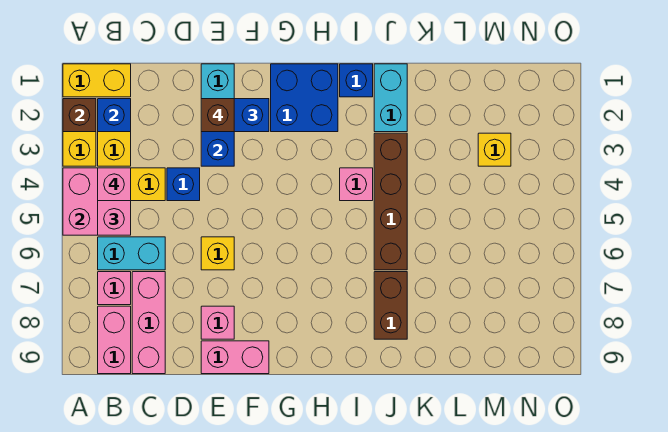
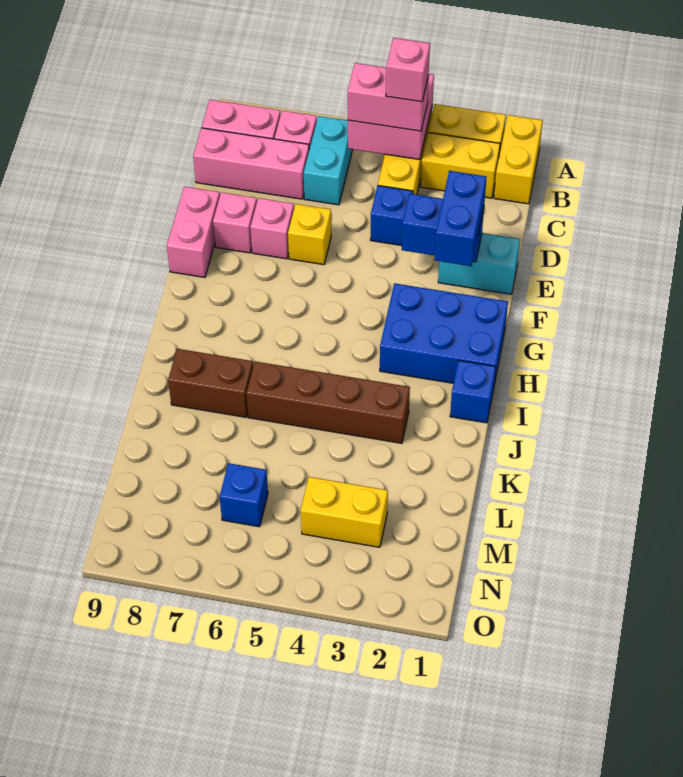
brown brick A2 level 2 -> none
blue brick B2 level 2 -> blue brick M6 level 1
brown brick E2 level 4 -> none
blue brick G1:H2 level 1 -> blue brick G1:H3 level 1
pink brick I4 level 1 -> pink brick E7 level 1
cyan brick J1:J2 level 1 -> none
yellow brick M3 level 1 -> yellow brick M3:M4 level 1

